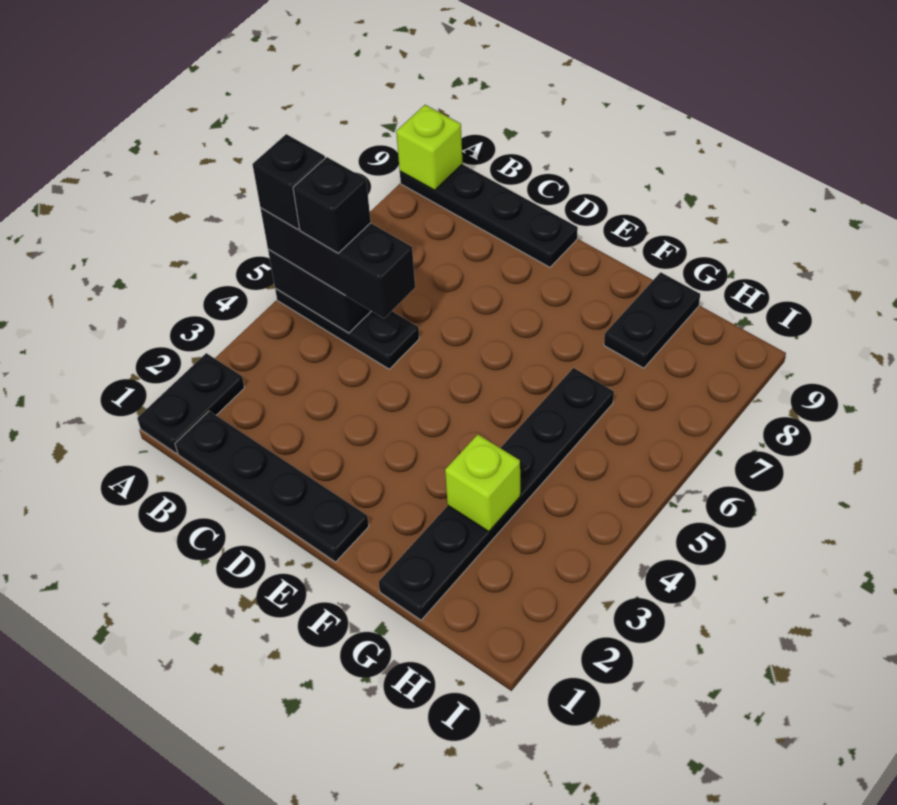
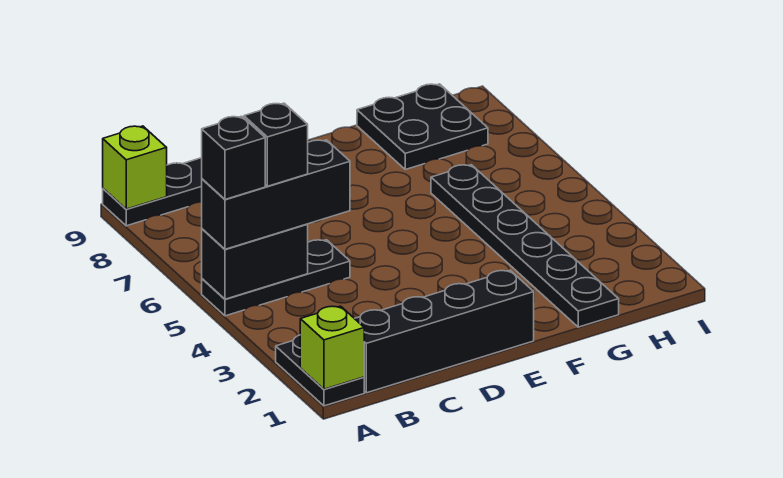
black plate B1:E1 level 1 -> black brick B1:E1 level 1
lime brick G3 level 2 -> lime brick A1 level 2
black plate G8:G9 level 1 -> black plate G8:H9 level 1

